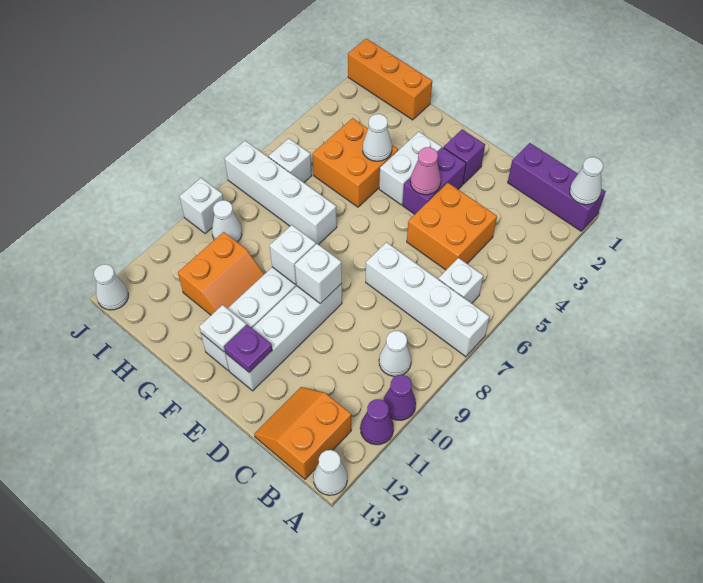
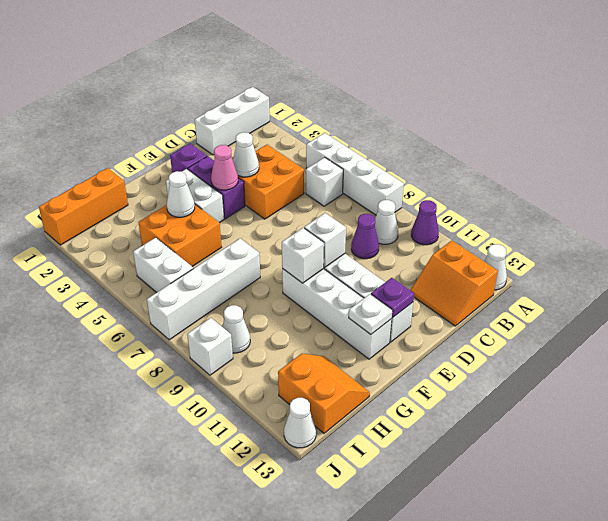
purple brick A1:C1 level 1 -> white brick A1:C1 level 1
white cone A1 level 2 -> white cone D4 level 2
white brick A7:D7 level 1 -> white brick A5:A8 level 1
purple cone A11 level 1 -> purple cone C9 level 1
orange slope G10:H11 level 1 top H -> orange slope H12:I13 level 1 top I
white brick I6 level 1 -> white brick I5:I6 level 1

